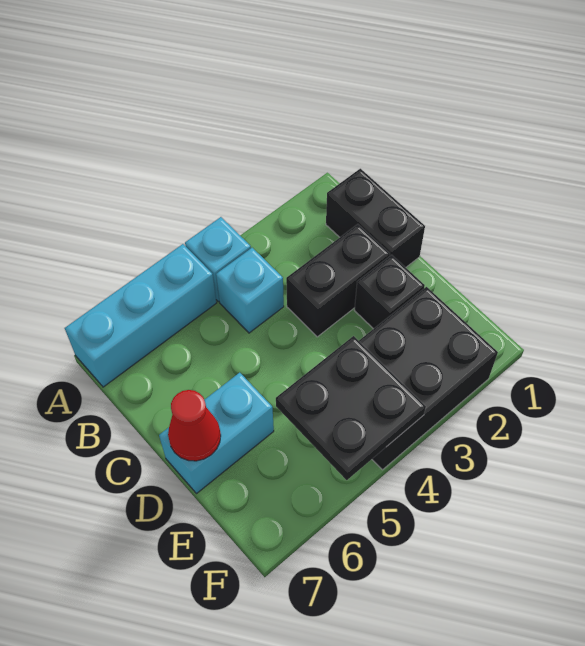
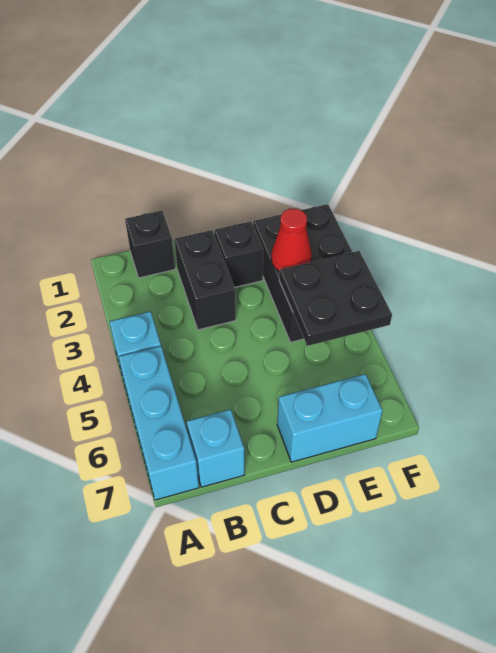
black brick B1:C1 level 1 -> black brick B1 level 1
cyan brick B4 level 1 -> cyan brick B7 level 1
cyan brick D6:D7 level 1 -> cyan brick D7:E7 level 1
red cone D7 level 2 -> red cone E3 level 2

